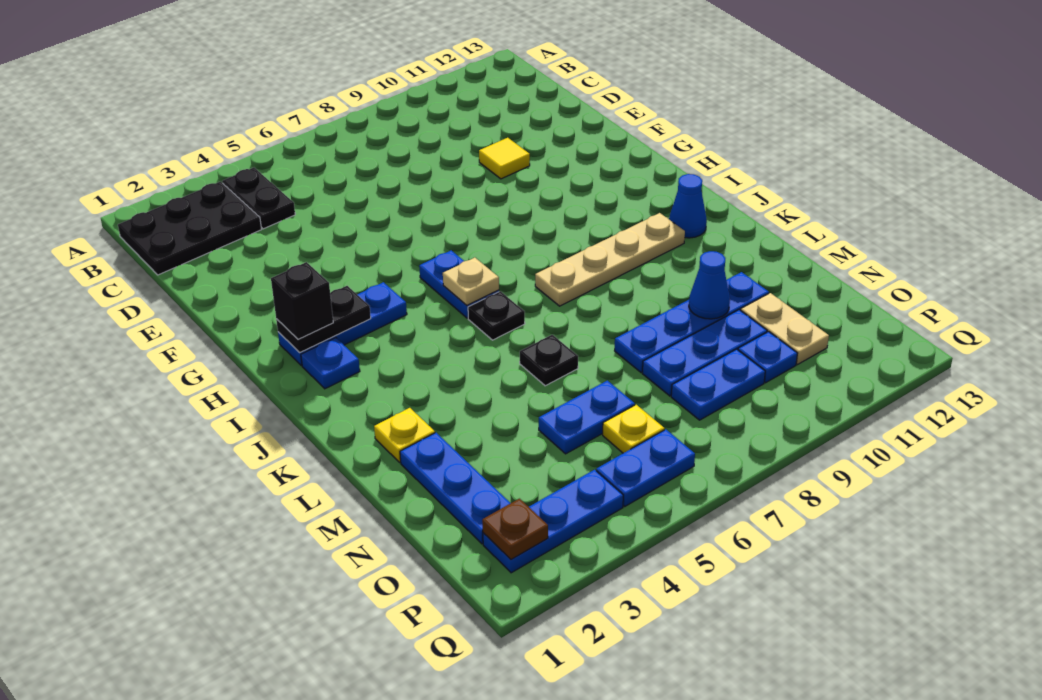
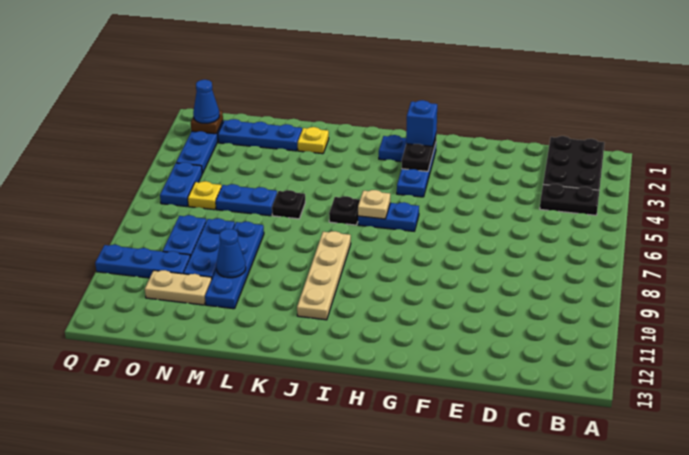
yellow tile E10 level 1 -> none
black brick H2 level 3 -> blue brick H2 level 3
blue cone J12 level 1 -> blue cone P2 level 3
blue plate N5:N6 level 1 -> blue plate M6:N6 level 1
blue plate O10 level 1 -> blue plate O10:Q10 level 1

